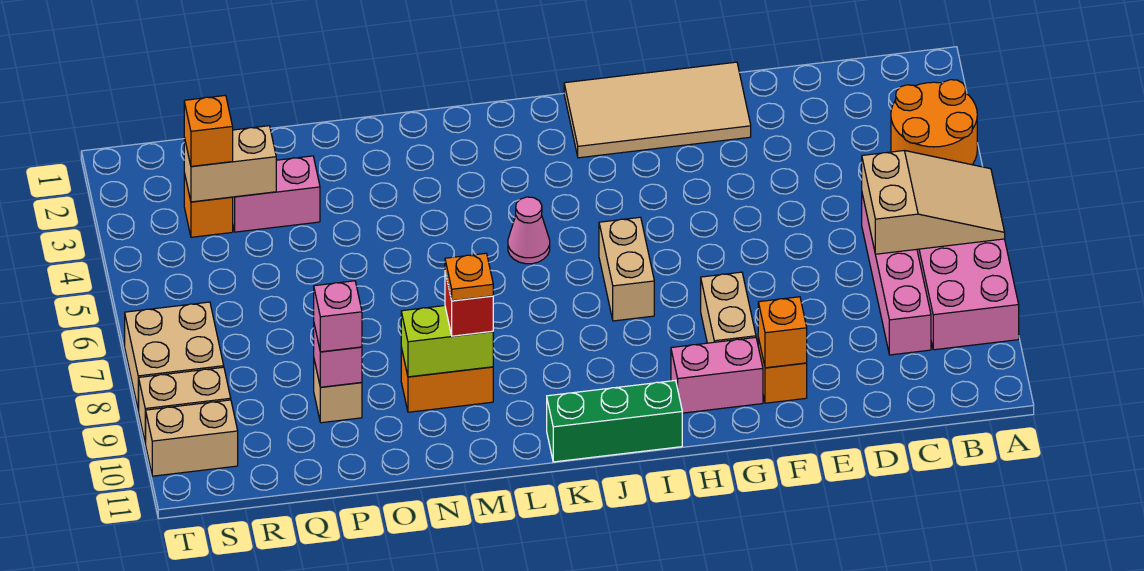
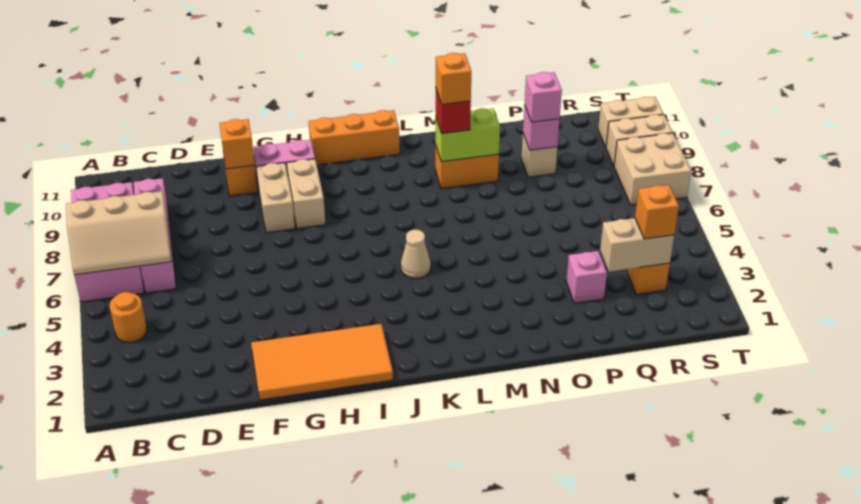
orange round brick A3:B4 level 1 -> orange round brick B4 level 1
tan slope A6:C7 level 2 top C -> tan slope A6:C7 level 2 top 7
tan tile F1:I2 level 1 -> orange tile F1:I2 level 1
tan brick I6:I7 level 1 -> tan brick H8:H9 level 1
green brick I11:K11 level 1 -> orange brick I11:K11 level 1
pink cone K5 level 1 -> tan cone K5 level 1
orange plate M9 level 4 -> orange brick M9 level 4
pink brick P3:Q3 level 1 -> pink brick P3 level 1

